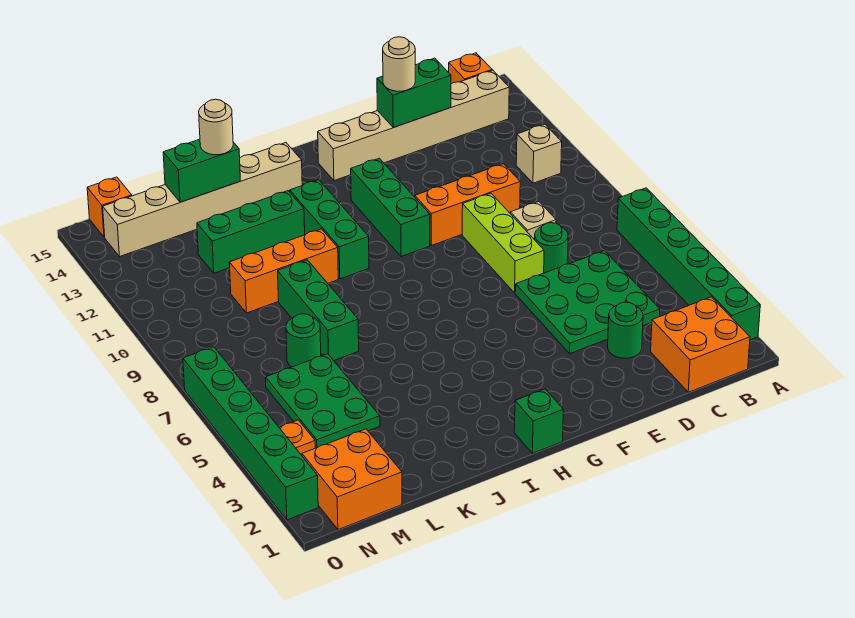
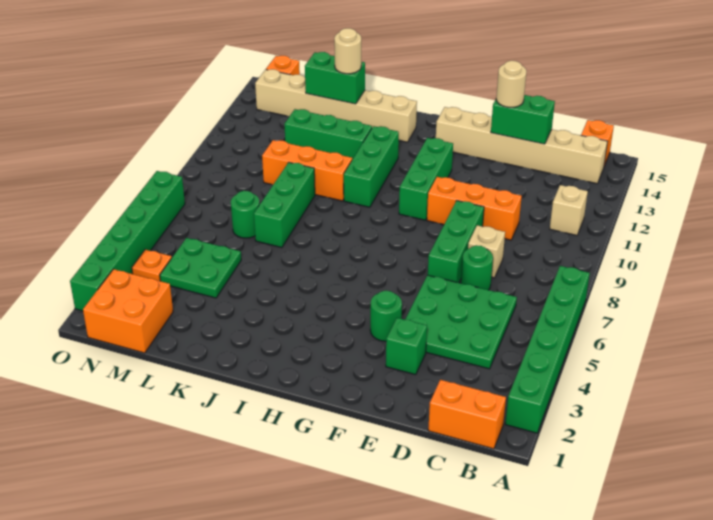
orange brick B1:C2 level 1 -> orange brick B1:C1 level 1
green round brick D3 level 1 -> green round brick F4 level 1
lime brick E7:E9 level 1 -> green brick E7:E9 level 1
green brick H1 level 1 -> green brick E3 level 1
green plate L4:M6 level 1 -> green plate L4:M5 level 1

